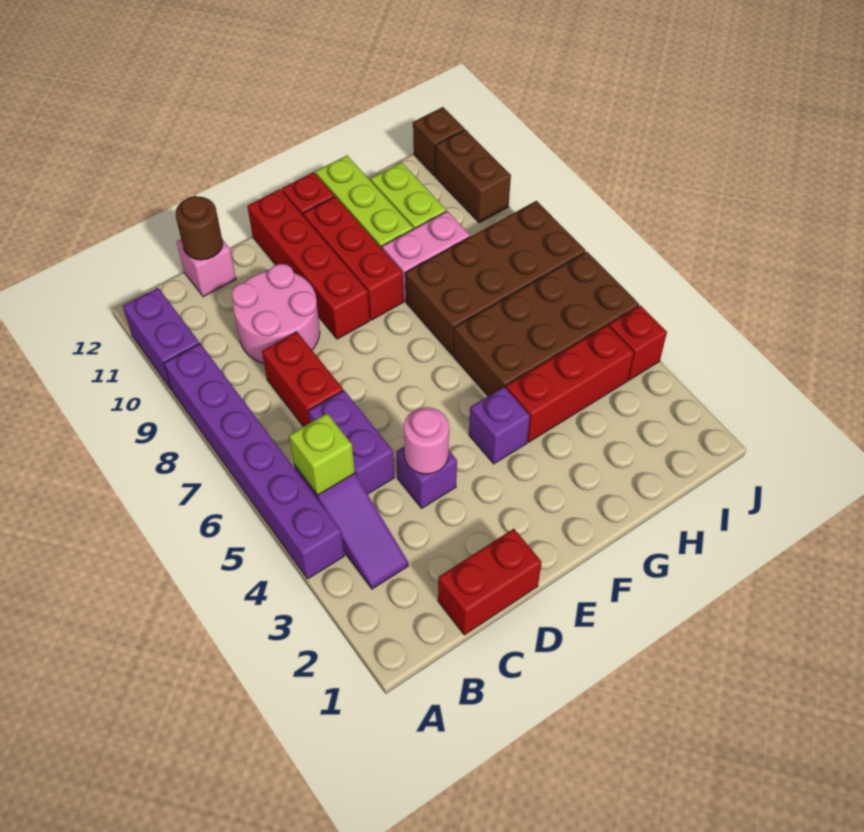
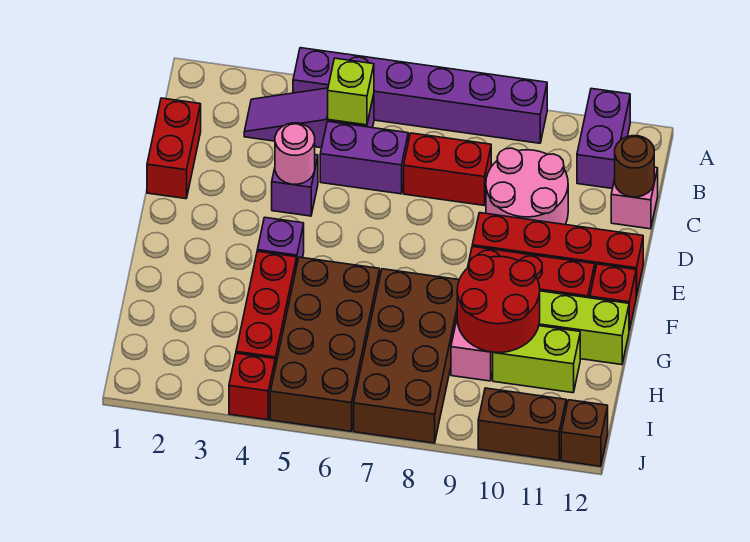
purple brick A10:A11 level 1 -> purple brick A11:B11 level 1
none -> red round brick G9:H10 level 2

